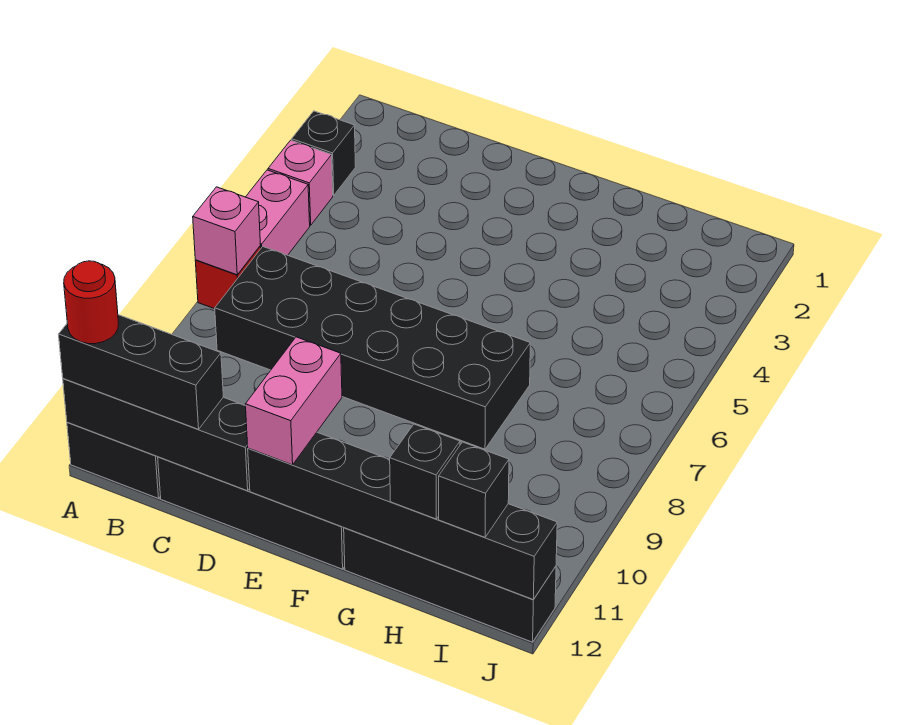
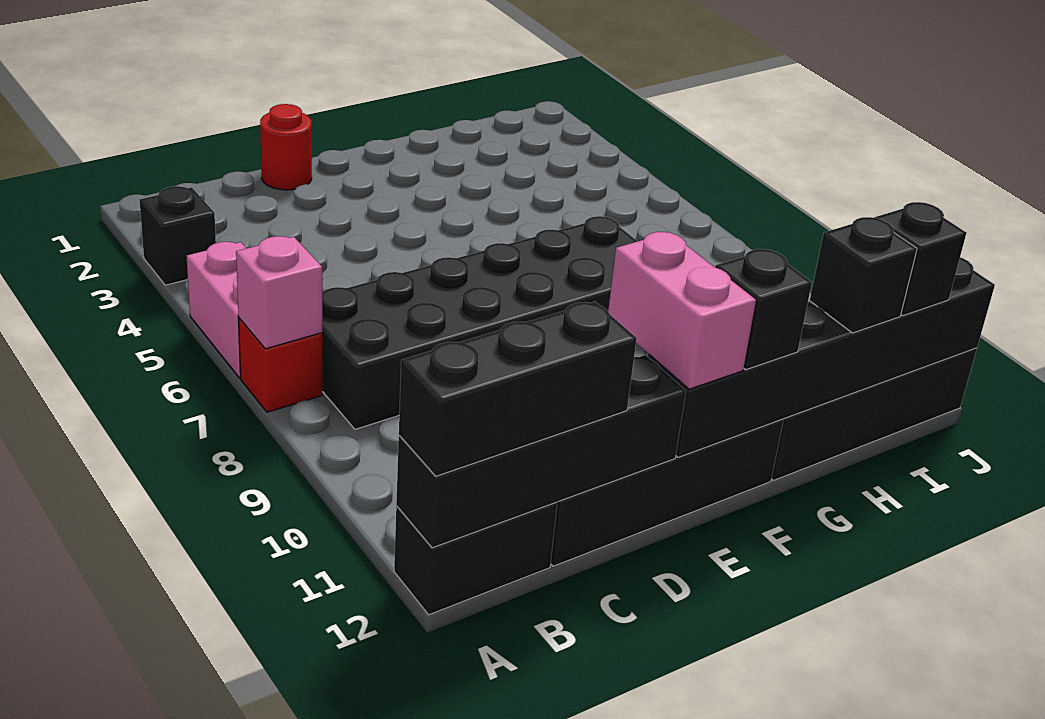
pink brick A4 level 1 -> none
red round brick A12 level 4 -> red round brick D1 level 1
none -> black brick F12 level 3

